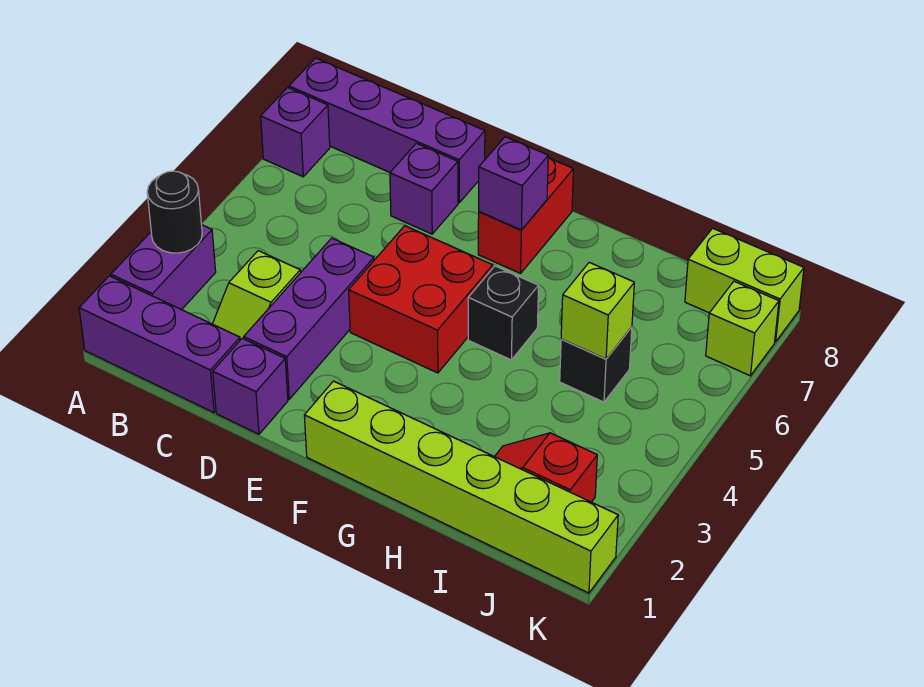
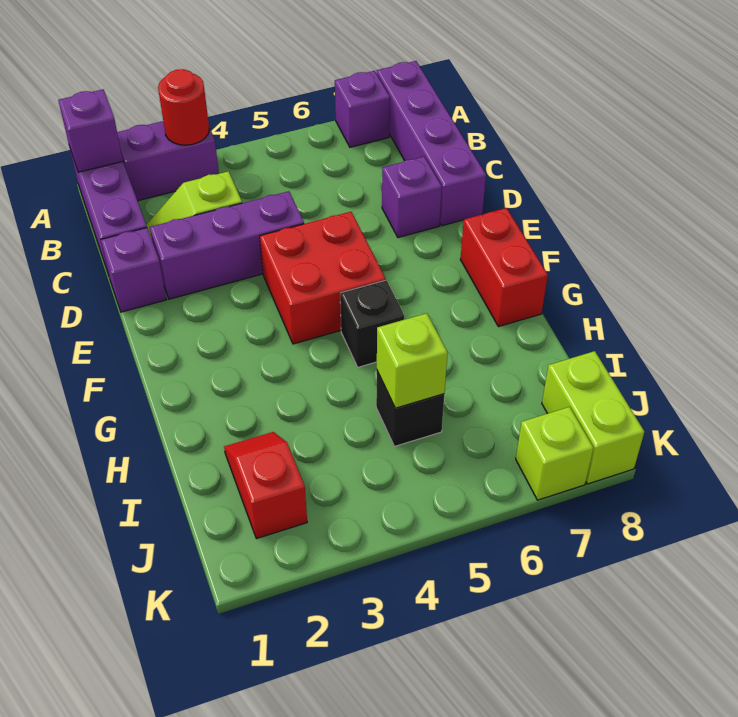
black round brick A3 level 2 -> red round brick A3 level 2
lime brick F1:K1 level 1 -> none
red brick F7:F8 level 1 -> red brick F8:G8 level 1
purple brick F7 level 2 -> purple brick A1 level 2

